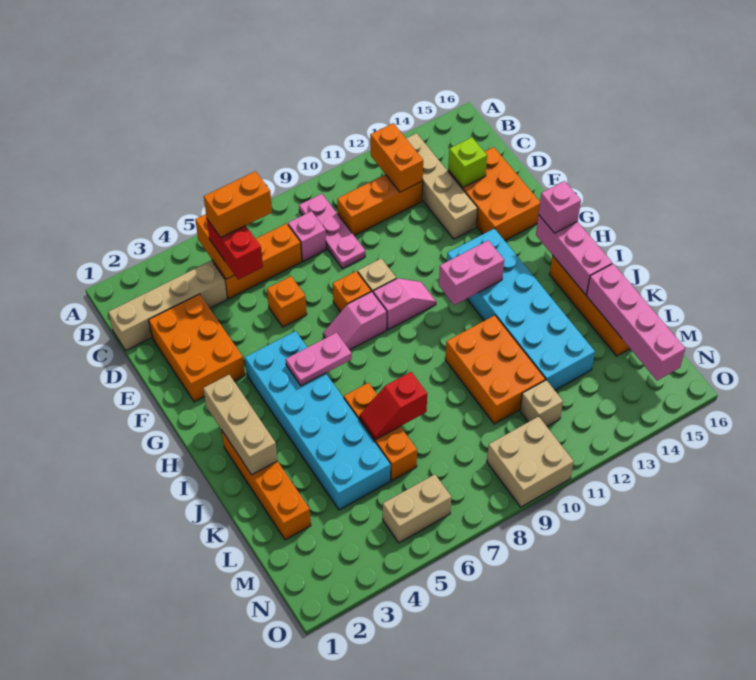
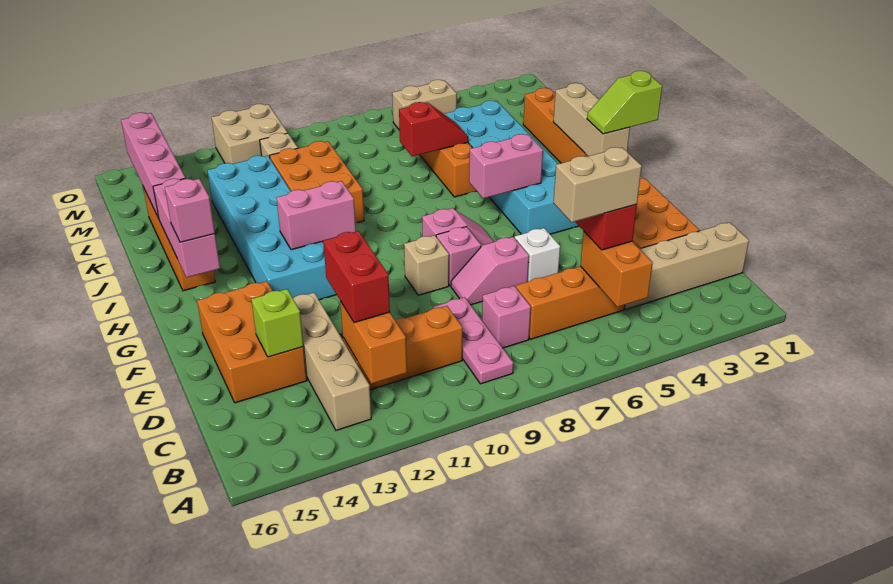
orange brick C5:C6 level 4 -> tan brick C5:C6 level 4
none -> red brick C12:D12 level 3
orange brick E6 level 1 -> white brick E6 level 1
orange brick F8 level 1 -> pink brick F8 level 1
pink slope G9:G10 level 1 top 9 -> pink slope E7:E8 level 1 top 7
none -> lime slope H1:H2 level 3 top 1
pink plate H5:H6 level 2 -> pink brick H5:H6 level 2
tan brick N9:O10 level 1 -> tan brick N11:O12 level 1

